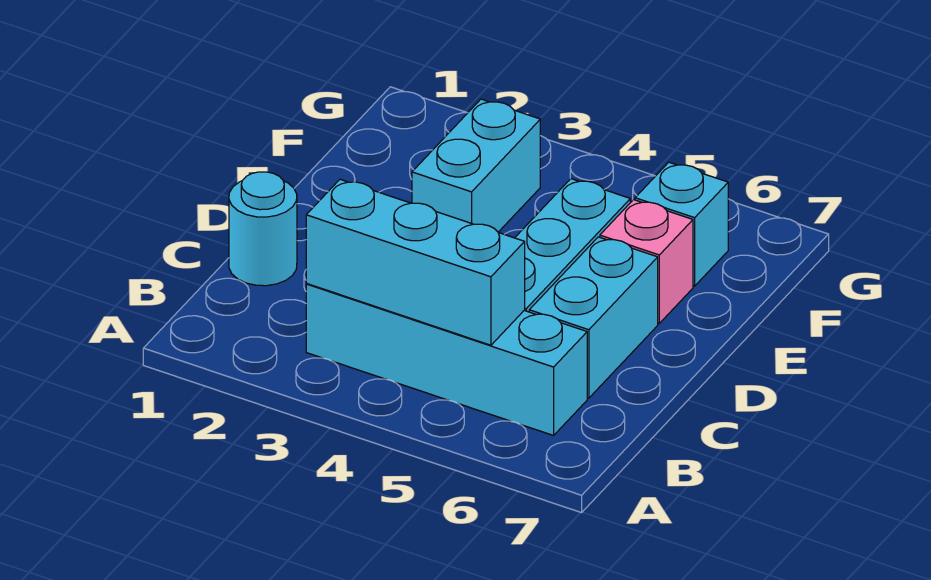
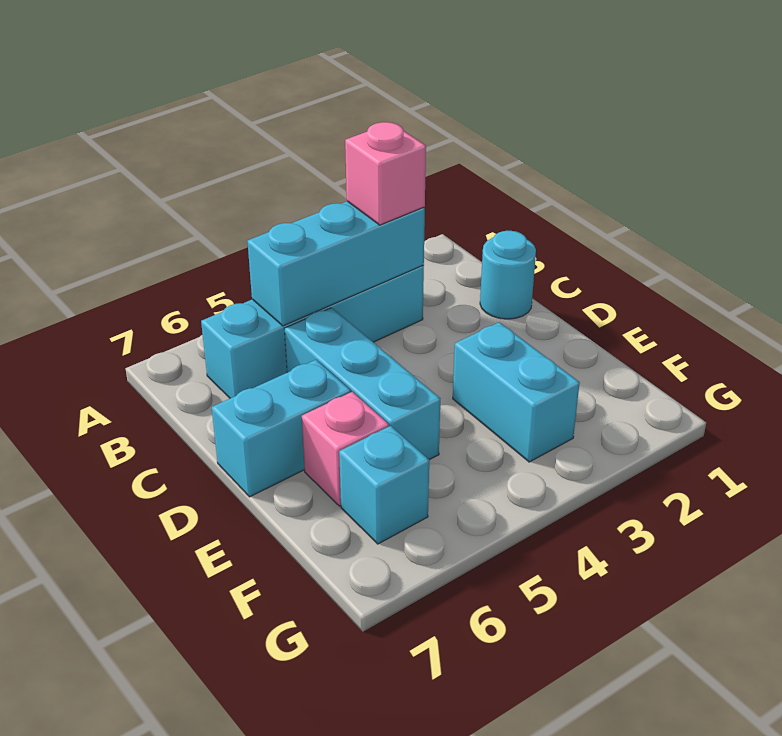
none -> pink brick B3 level 3
cyan brick C6:D6 level 1 -> cyan brick D6:D7 level 1

